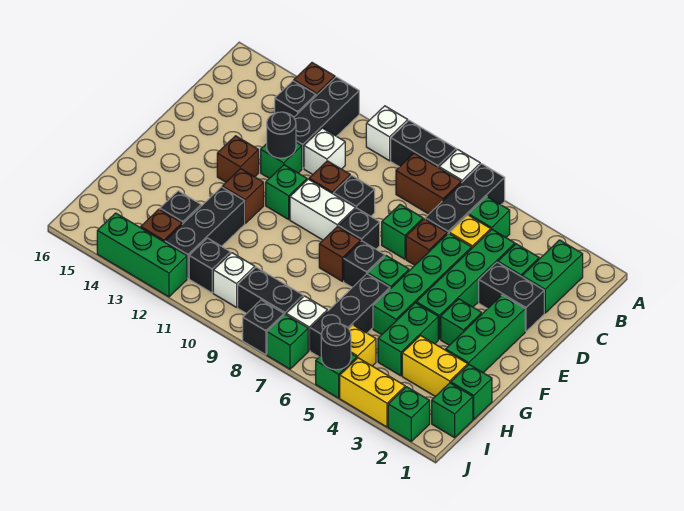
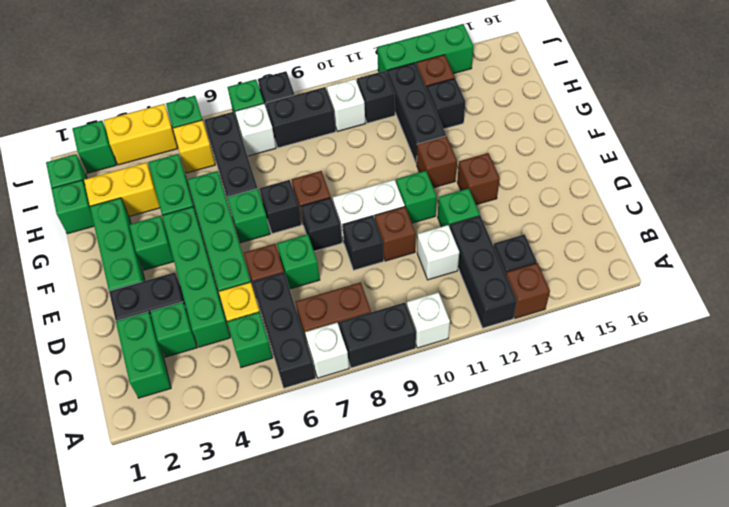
black round brick D12 level 2 -> none
black round brick J5 level 2 -> none

